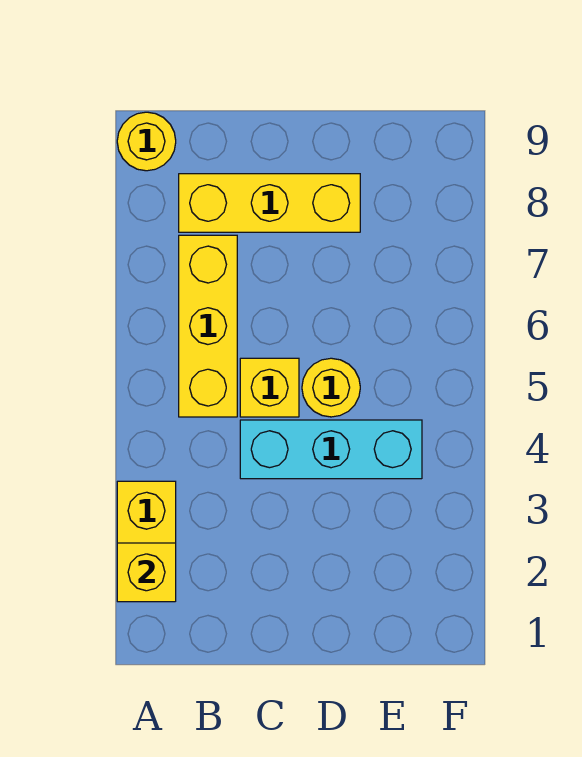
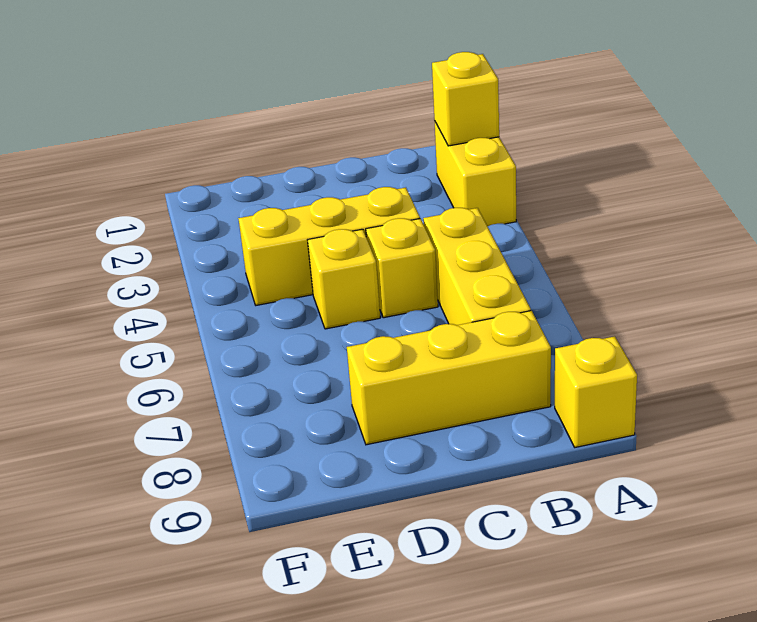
yellow round brick A9 level 1 -> yellow brick A9 level 1
cyan brick C4:E4 level 1 -> yellow brick C4:E4 level 1
yellow round brick D5 level 1 -> yellow brick D5 level 1

